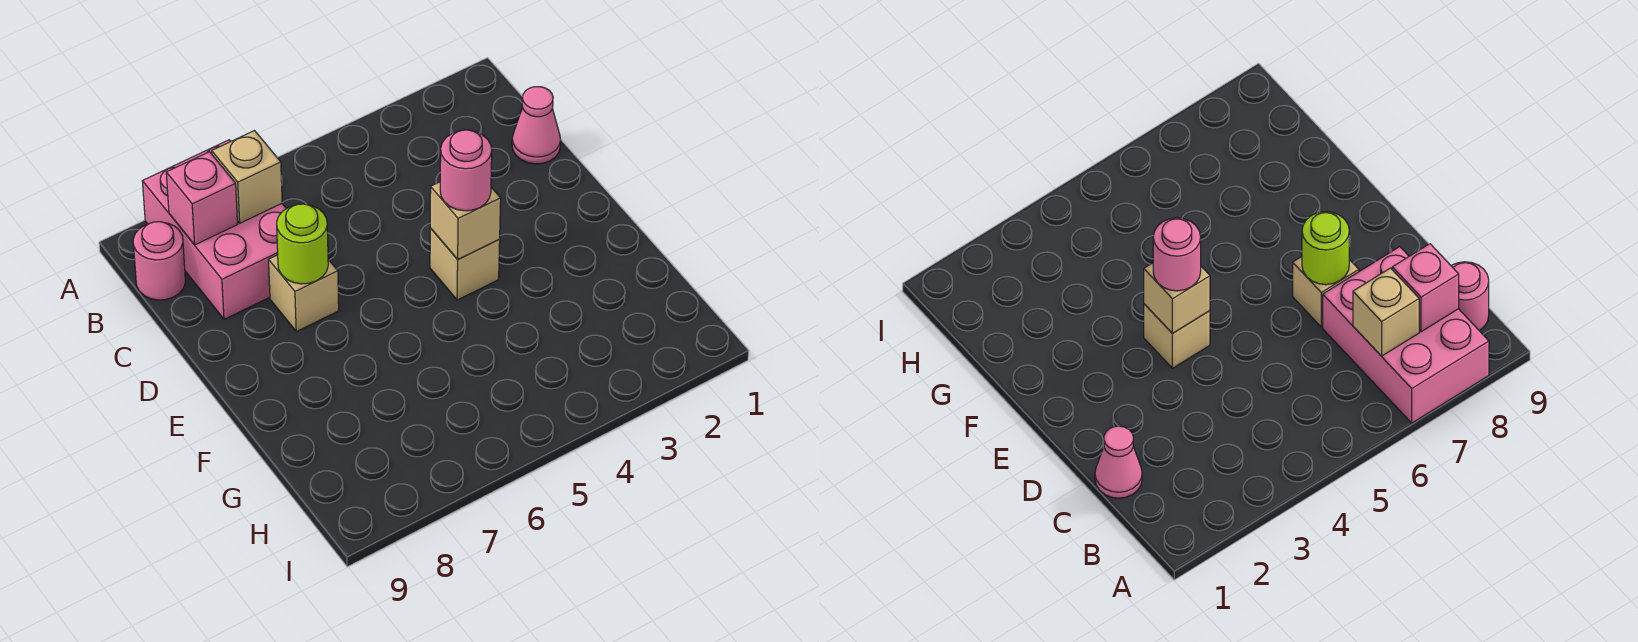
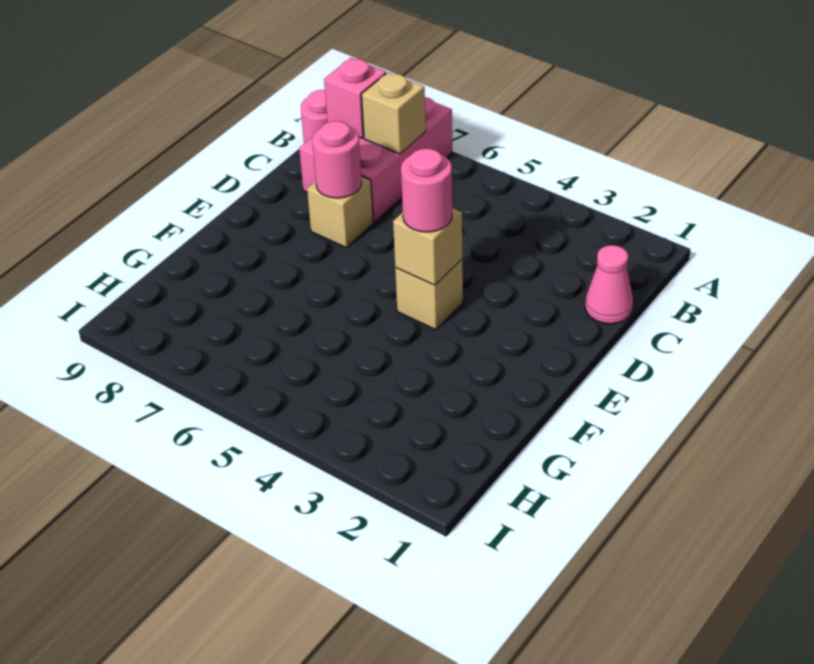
lime round brick D7 level 2 -> pink round brick D7 level 2

